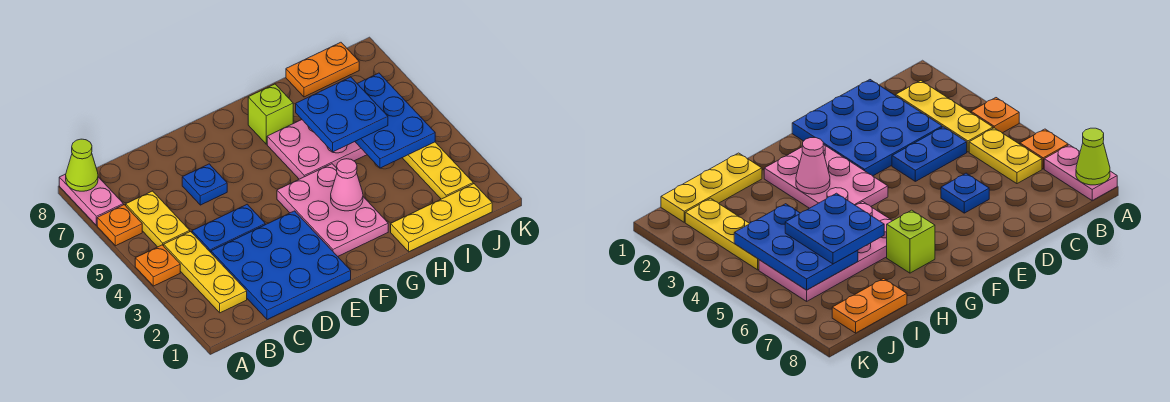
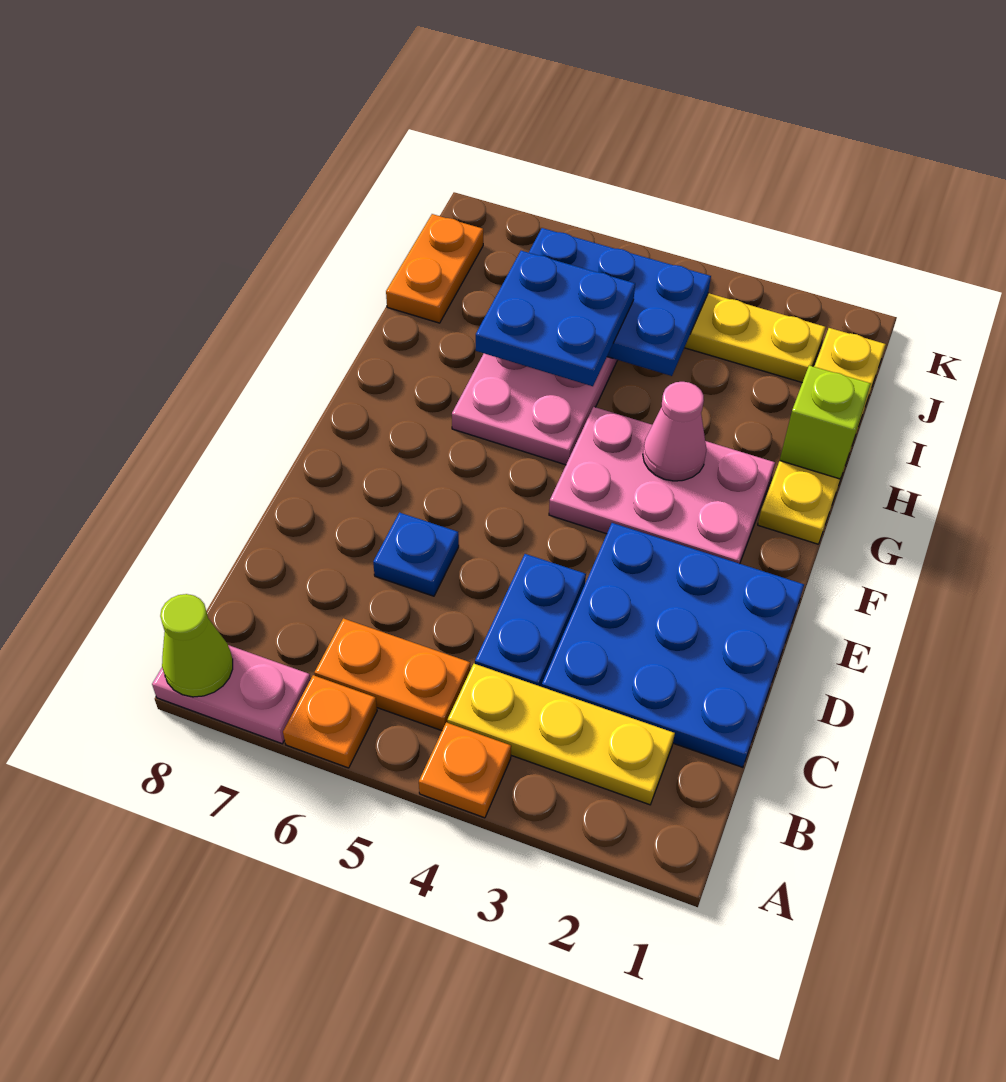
yellow plate B5:B6 level 1 -> orange plate B5:B6 level 1
lime brick G7 level 1 -> lime brick H1 level 2
yellow plate H1:J1 level 1 -> yellow plate G1:J1 level 1

